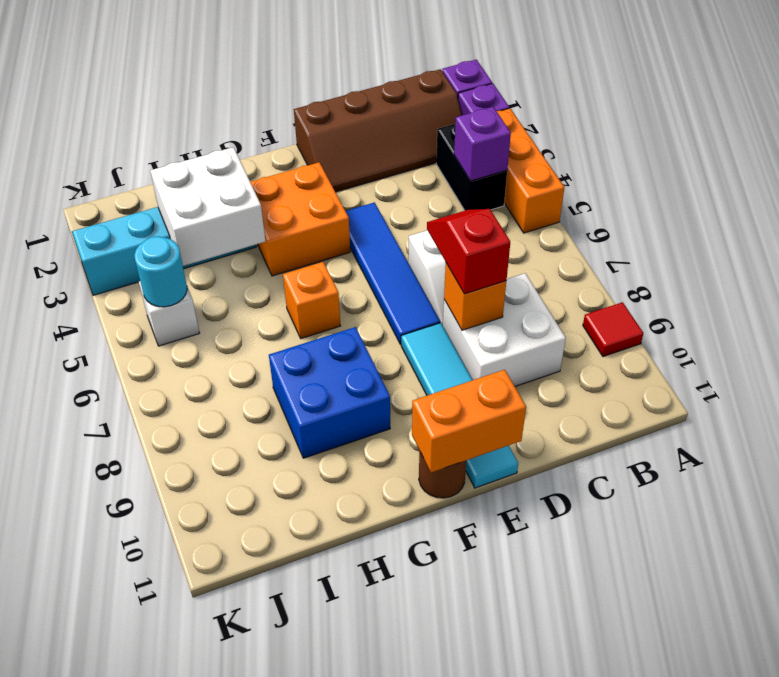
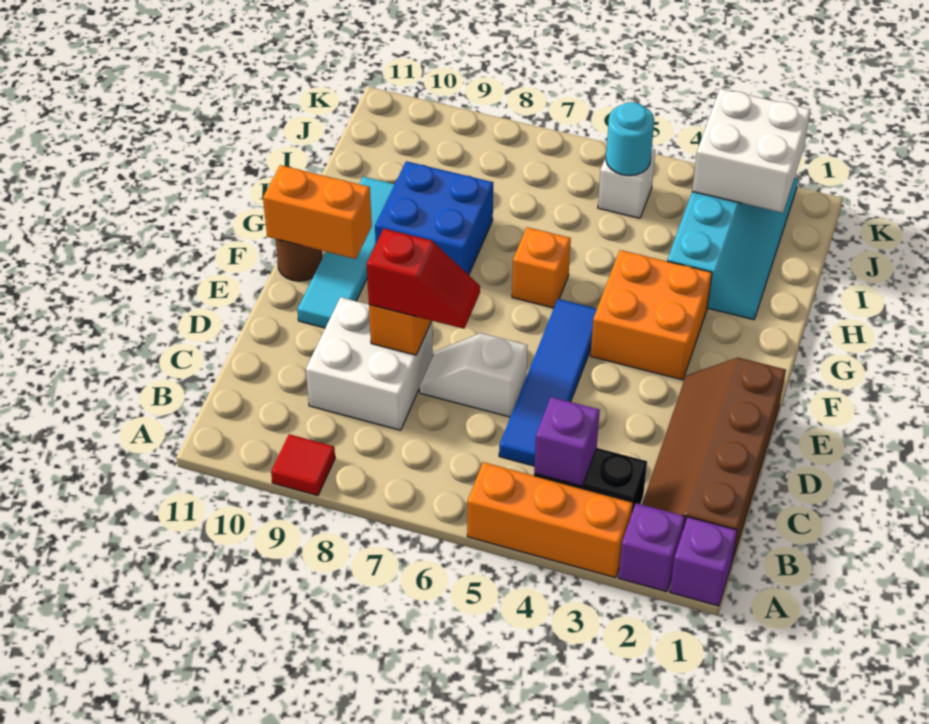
blue tile E4:E7 level 1 -> blue tile C5:F5 level 1
cyan tile E8:E11 level 1 -> cyan tile E10:H10 level 1
orange brick E11:F11 level 2 -> orange brick F10:F11 level 2
white brick H3:I4 level 2 -> white brick J2:K3 level 2

